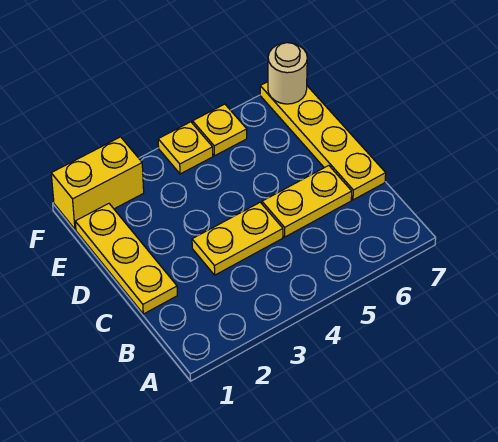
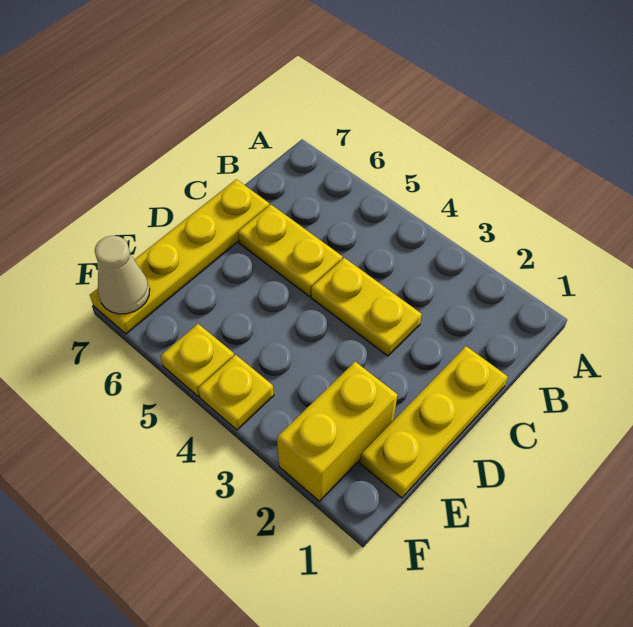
yellow brick F1:F2 level 1 -> yellow brick E2:F2 level 1
tan round brick F7 level 2 -> tan cone F7 level 2

